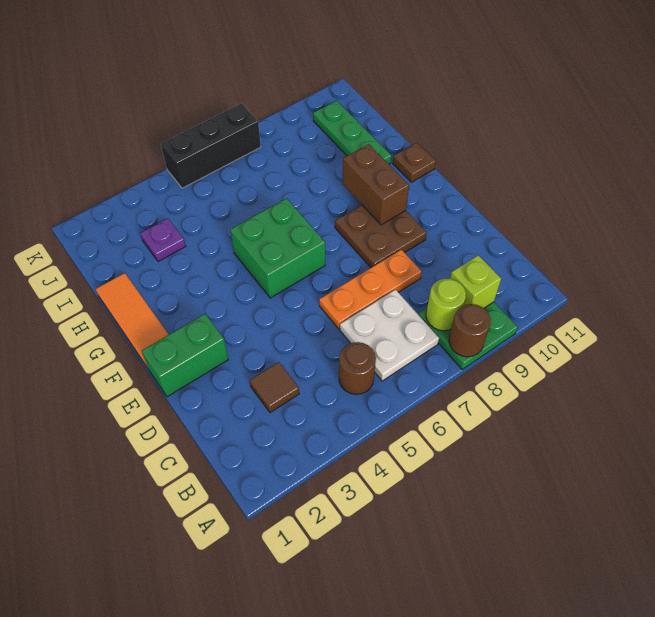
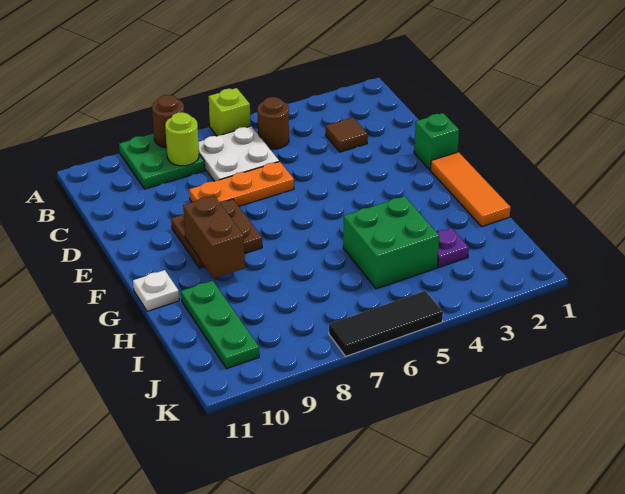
lime brick B9 level 2 -> lime brick A6 level 1
green brick E1:E2 level 1 -> green brick E1 level 1
green brick F5:G6 level 1 -> green brick H4:I5 level 1
brown plate G11 level 1 -> white plate G11 level 1
black brick K5:K7 level 1 -> black tile K5:K7 level 1

